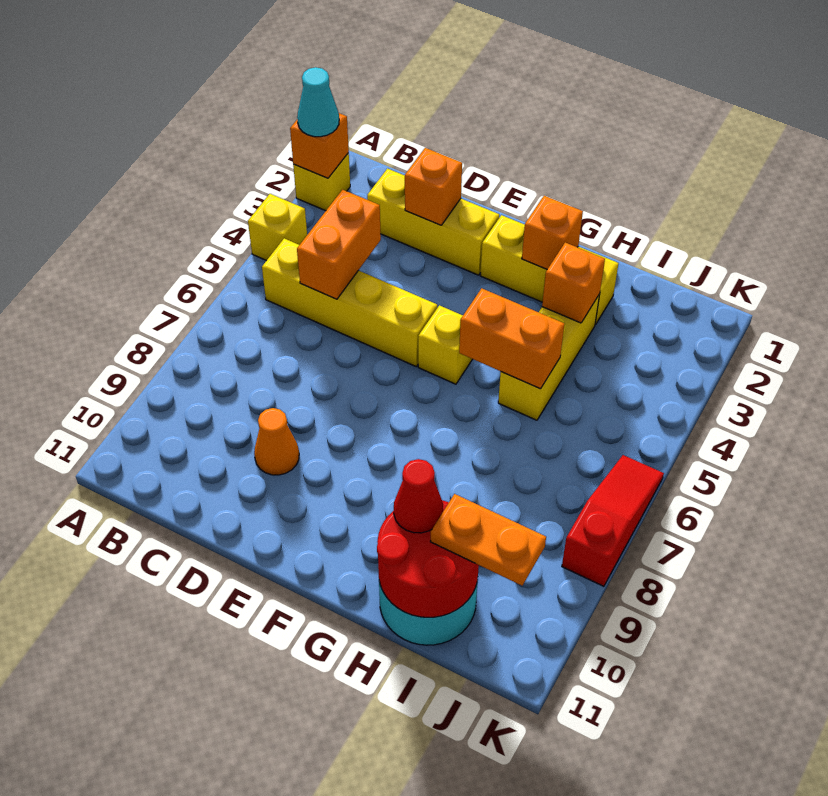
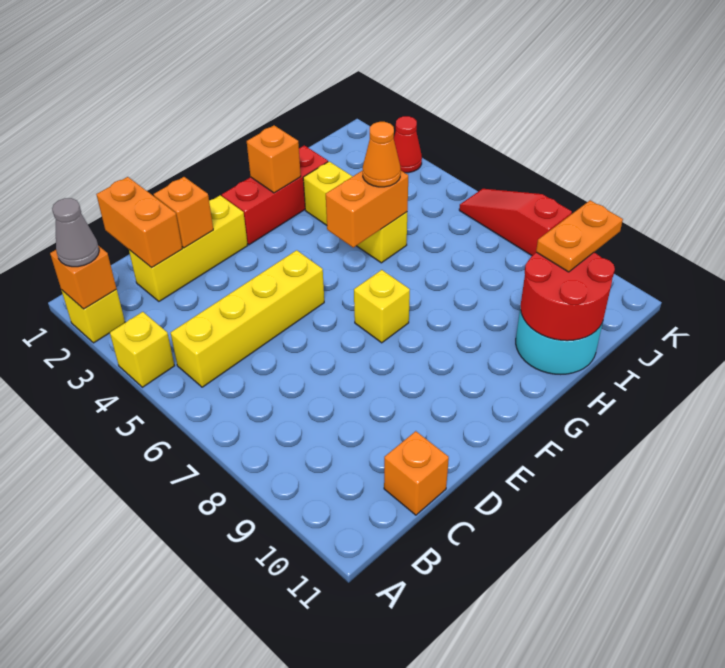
cyan cone A2 level 3 -> grey cone A2 level 3
orange brick C4:C5 level 2 -> orange brick C1:C2 level 2
orange cone D9 level 1 -> orange cone H5 level 3
yellow brick F2:H2 level 1 -> red brick F2:H2 level 1
yellow brick F5 level 1 -> yellow brick F7 level 1
orange brick H3 level 2 -> orange brick C11 level 1
red cone H10 level 3 -> red cone K3 level 1

